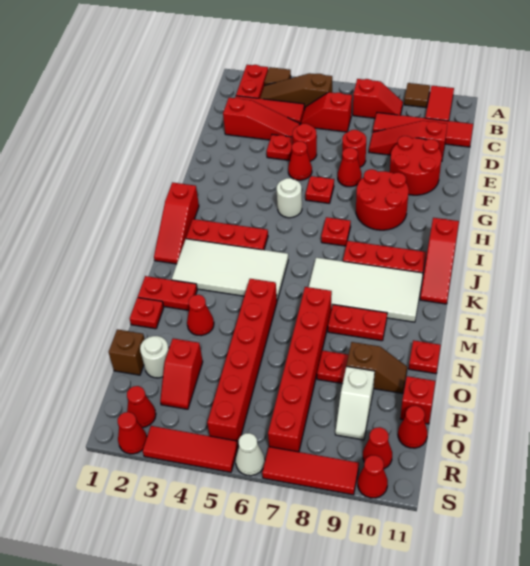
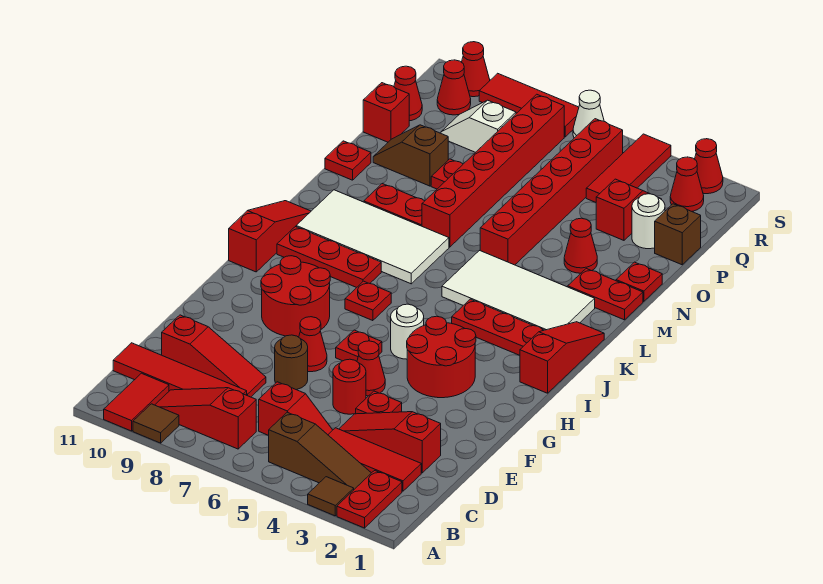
red slope B7:B8 level 1 top 7 -> red slope B7:B9 level 1 top 7
red round brick E7 level 1 -> brown round brick E7 level 1
red round brick E9:F10 level 1 -> red round brick G3:H4 level 1
white slope P9:Q9 level 1 top P -> white slope Q8:Q9 level 1 top 8
red tile S3:S5 level 1 -> red tile Q4:S4 level 1

